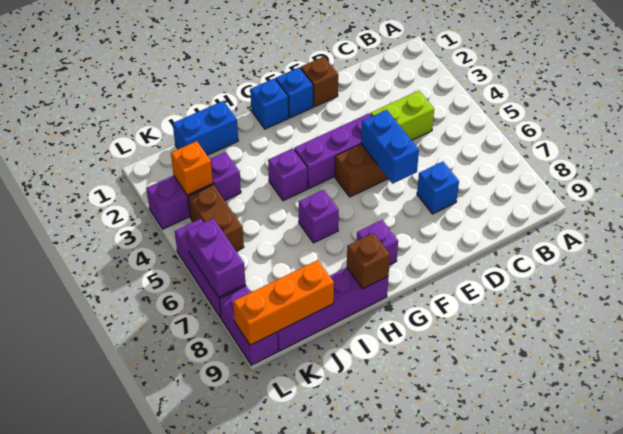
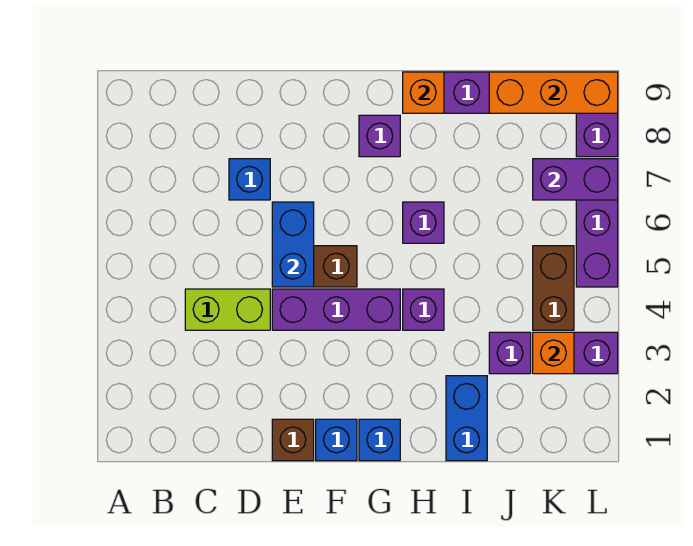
brown brick H9 level 2 -> orange brick H9 level 2
blue brick I1:J1 level 1 -> blue brick I1:I2 level 1
purple brick L6:L7 level 2 -> purple brick K7:L7 level 2

